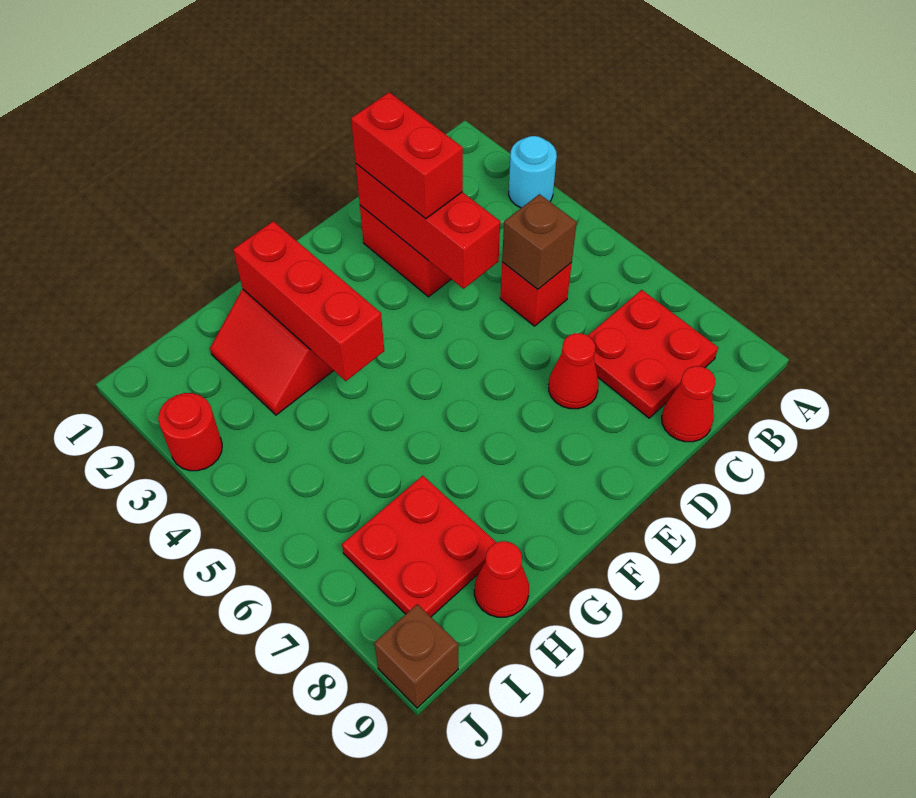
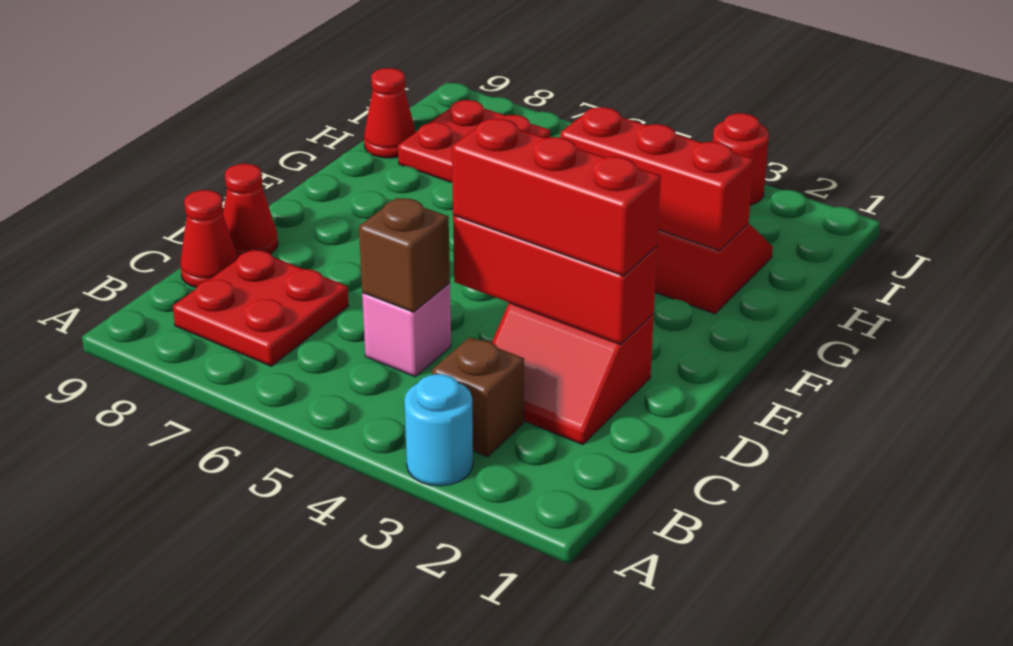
red brick C5 level 1 -> pink brick C5 level 1
red brick D2:D3 level 3 -> red brick D2:D4 level 3
red cone D7 level 1 -> red cone D9 level 1
brown brick J9 level 1 -> brown brick B3 level 1

